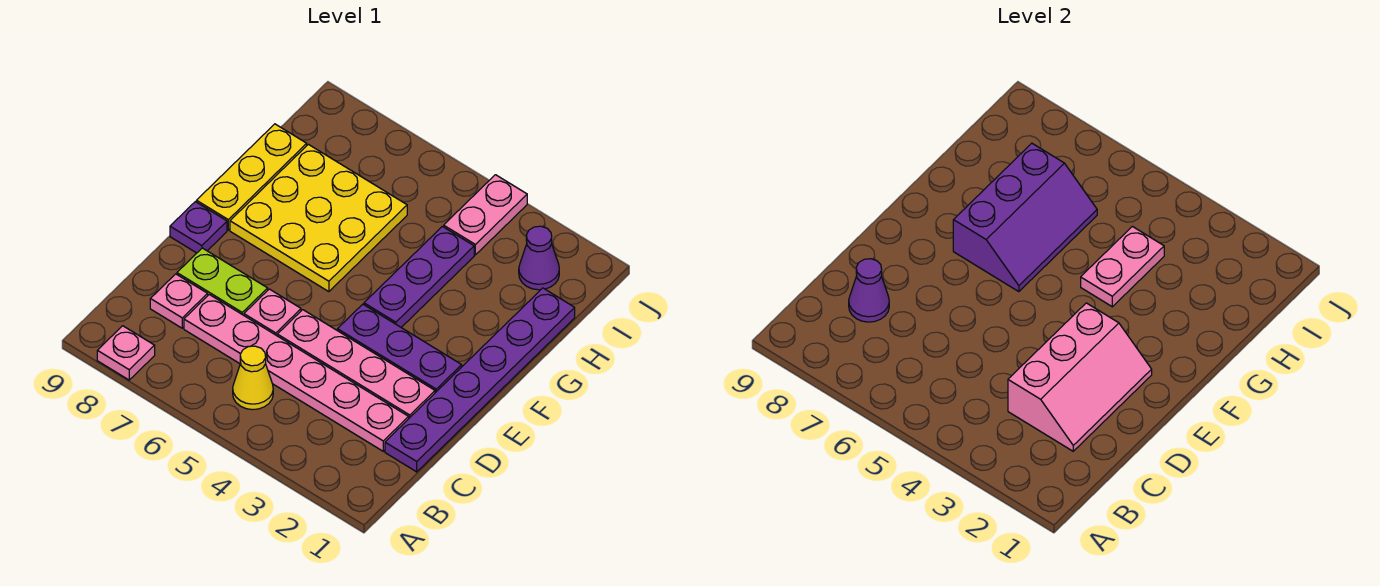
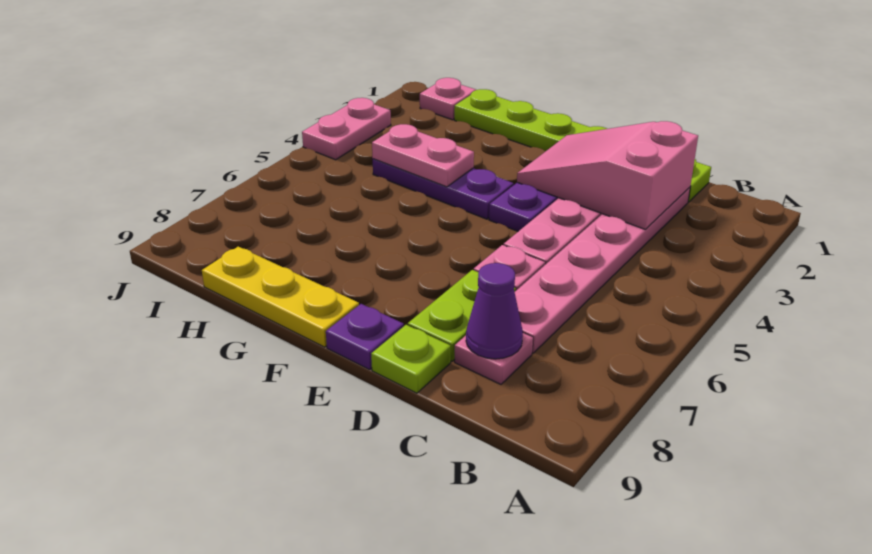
pink plate A8 level 1 -> pink plate I1 level 1
yellow cone B5 level 1 -> none
purple plate C1:H1 level 1 -> lime plate C1:H1 level 1
pink slope C2:E3 level 2 top 3 -> pink slope C2:E3 level 2 top C
none -> lime plate D9 level 1
yellow plate F6:H8 level 1 -> none
purple slope F6:H7 level 2 top 7 -> none
purple cone I2 level 1 -> none
pink plate I4:J4 level 1 -> pink plate J3:J4 level 1

